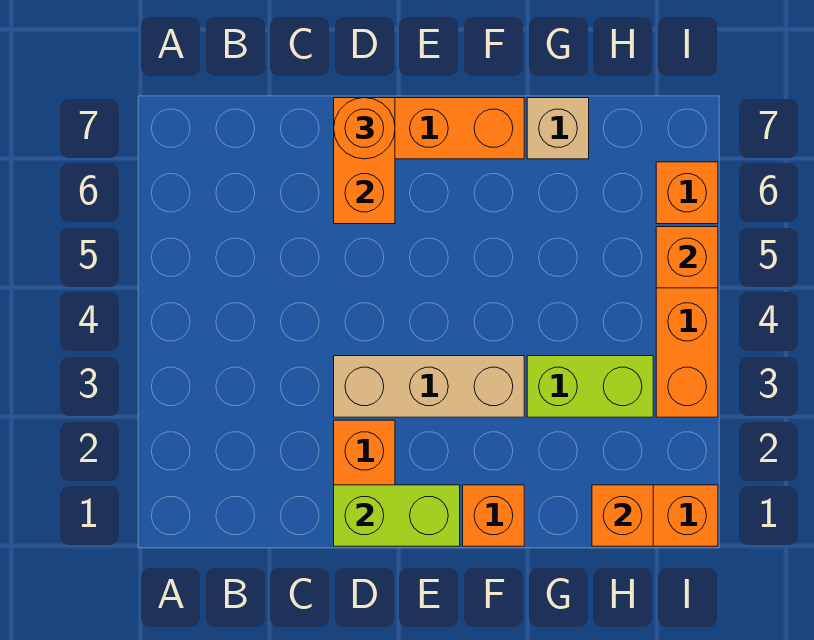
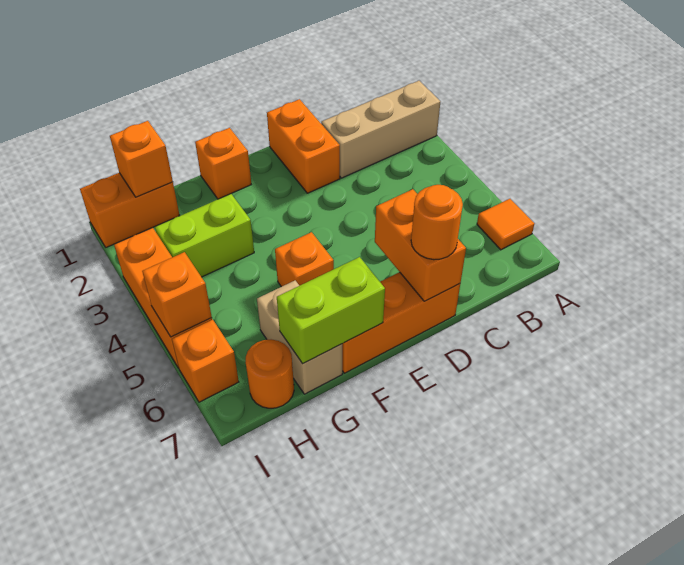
none -> orange tile A6 level 1
lime brick D1:E1 level 2 -> lime brick F7:G7 level 2
tan brick D3:F3 level 1 -> tan brick A2:C2 level 1
none -> orange brick F5 level 1
tan brick G7 level 1 -> tan brick G6:G7 level 1
none -> orange round brick H7 level 1

